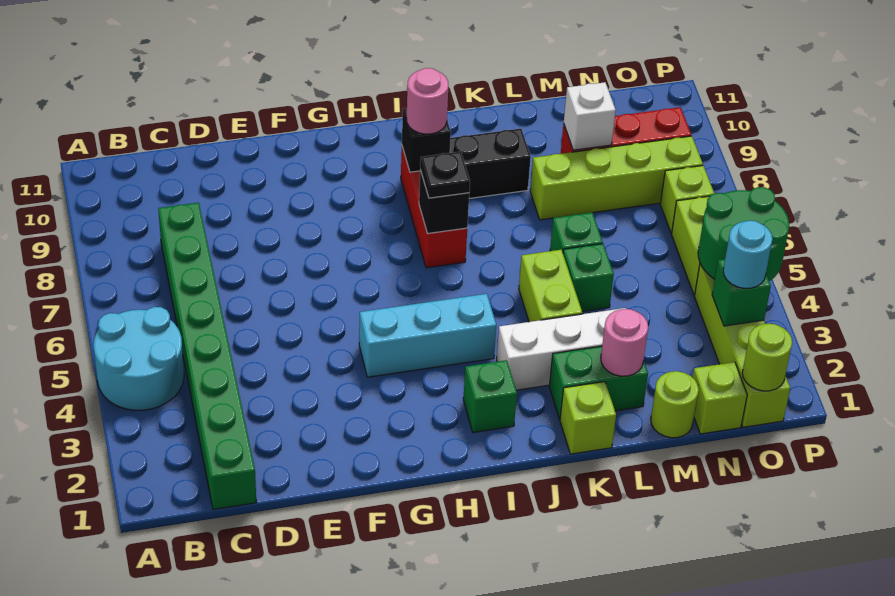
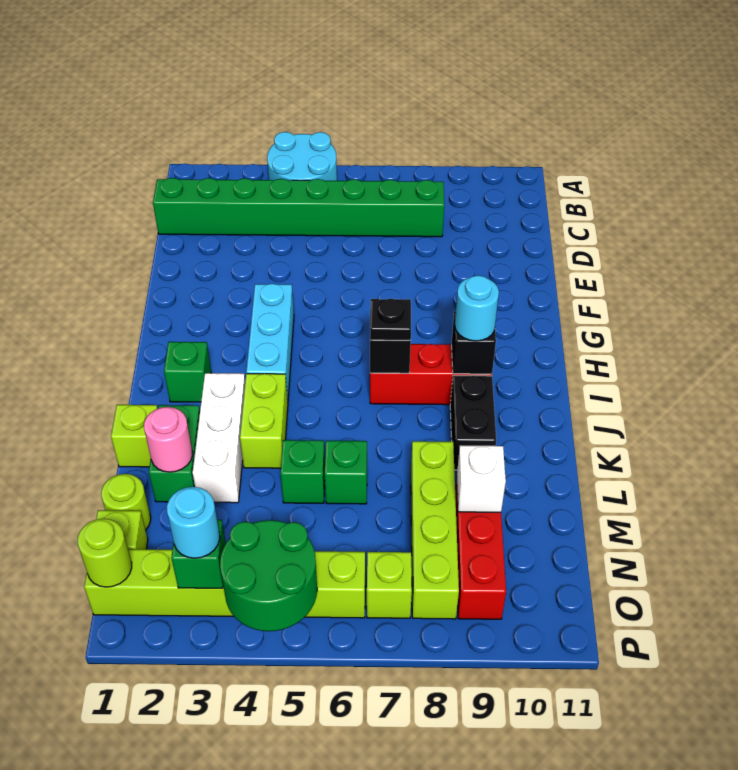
pink round brick I9 level 3 -> cyan round brick I9 level 3
lime brick K4:K5 level 1 -> lime brick J4:K4 level 1

